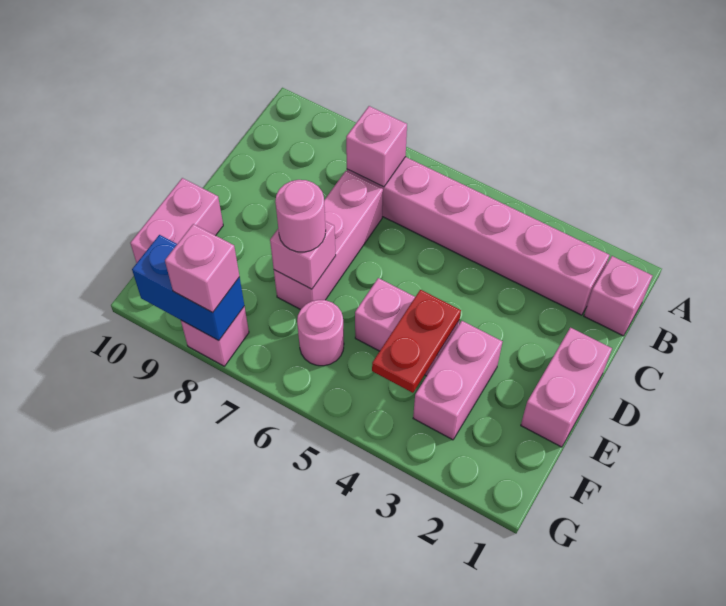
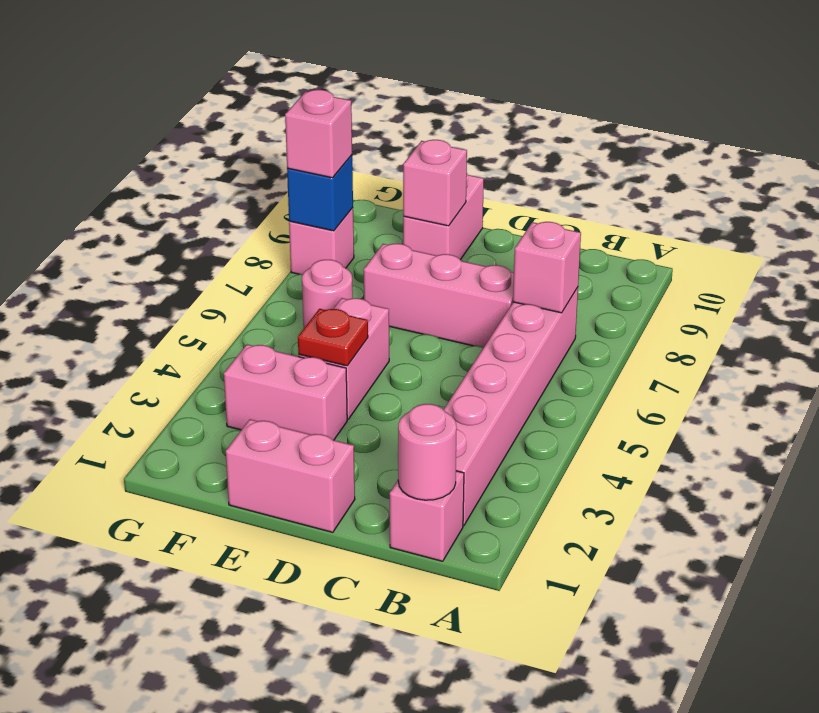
red plate E4:F4 level 2 -> red plate E4 level 2
pink brick E7 level 2 -> pink brick E9 level 2
pink round brick E7 level 3 -> pink round brick B1 level 2
pink brick E10:F10 level 1 -> pink brick E9:E10 level 1
blue brick G8:G9 level 2 -> blue brick G8 level 2

